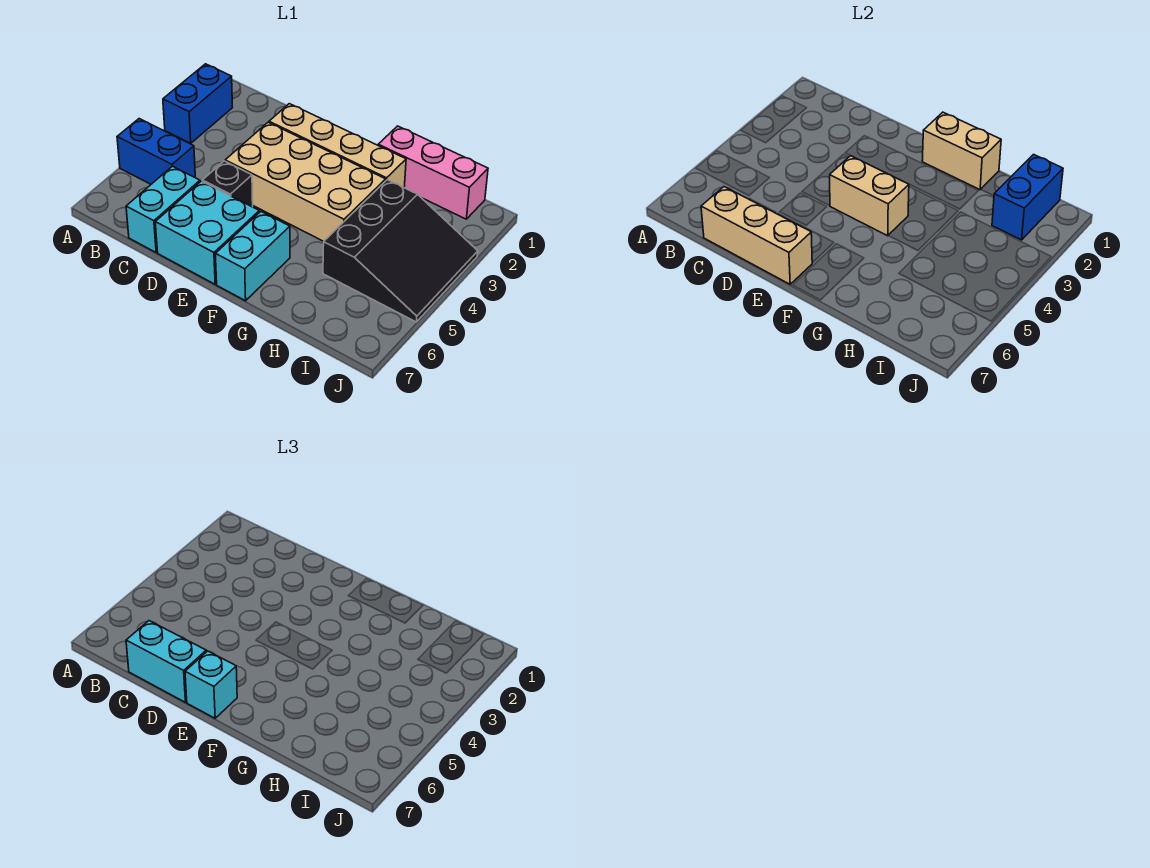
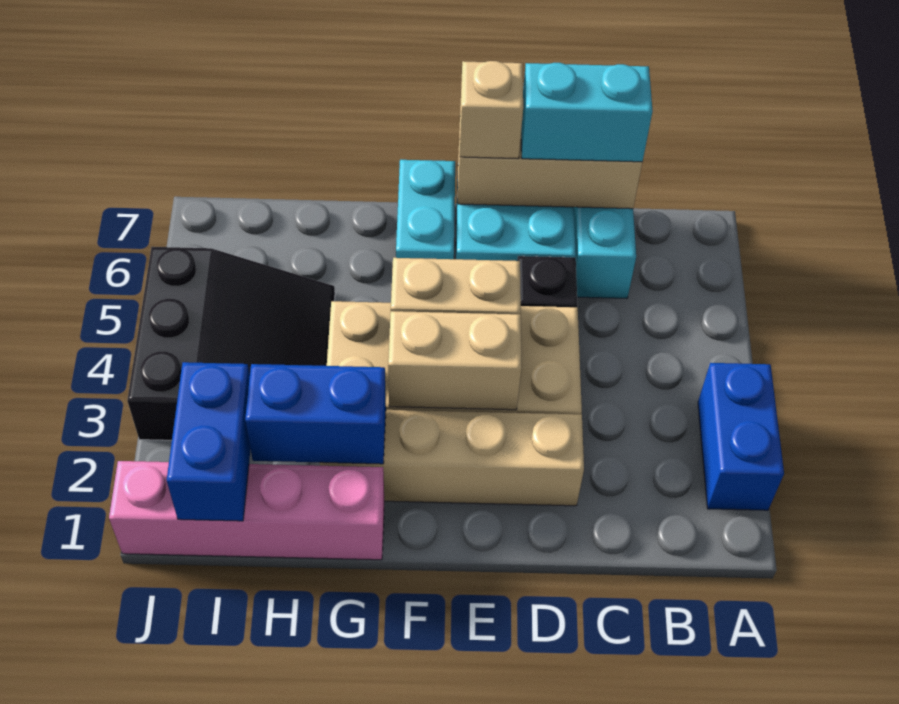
blue brick A5:B5 level 1 -> blue brick G2:H2 level 2
cyan brick E7 level 3 -> tan brick E7 level 3
tan brick F1:G1 level 2 -> tan brick E3:F3 level 2
pink brick G1:I1 level 1 -> pink brick G1:J1 level 1
black slope H3:J5 level 1 top H -> black slope H3:J5 level 1 top J

